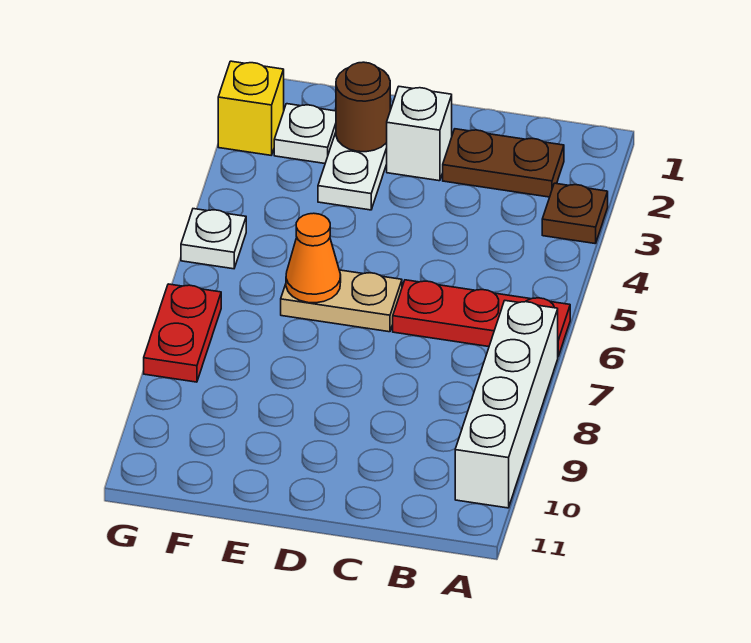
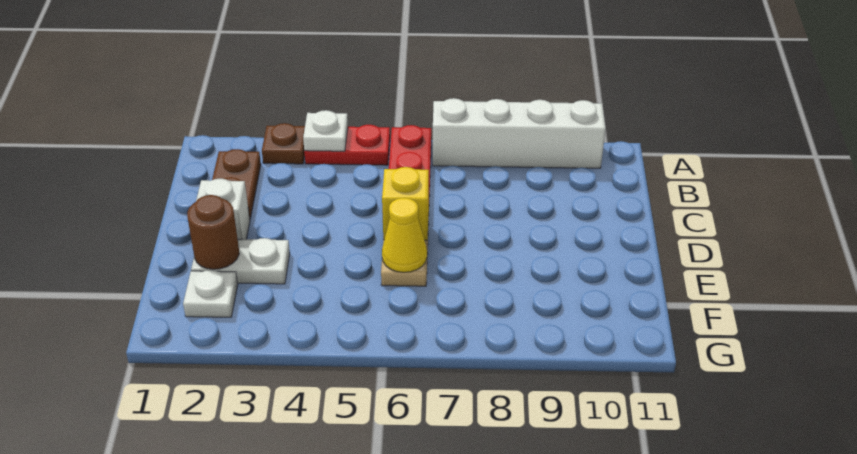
orange cone E6 level 2 -> yellow cone E6 level 2
yellow brick G2 level 1 -> yellow brick D6 level 2
white plate G5 level 1 -> white plate A4 level 2
red plate G7:G8 level 1 -> red plate A4:A5 level 1

